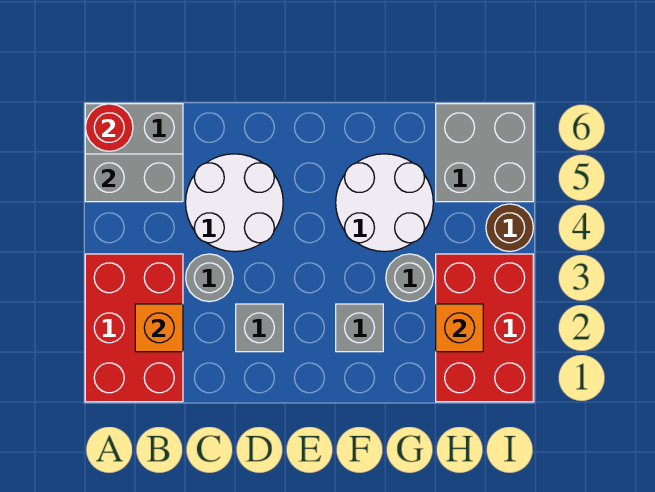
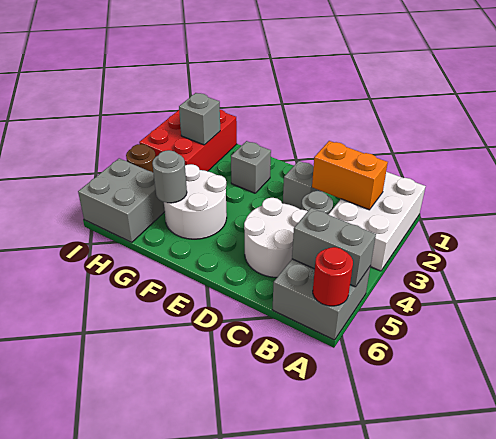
red brick A1:B3 level 1 -> white brick A1:B3 level 1
orange brick B2 level 2 -> orange brick B2:C2 level 2
grey round brick G3 level 1 -> grey round brick G5 level 2
orange brick H2 level 2 -> grey brick H2 level 2

